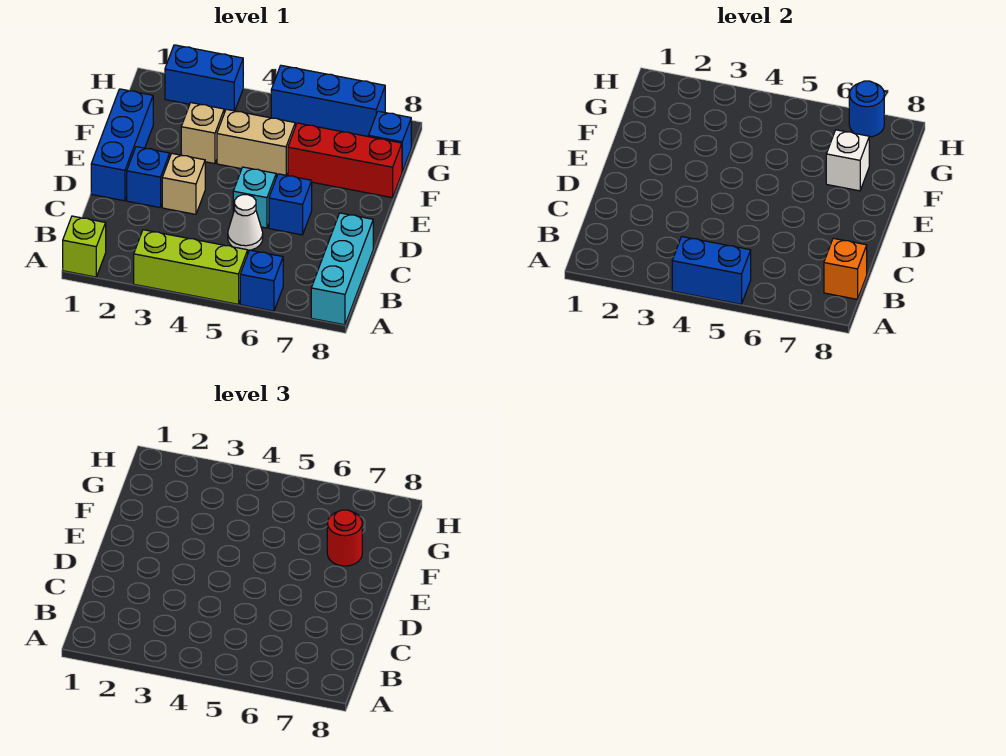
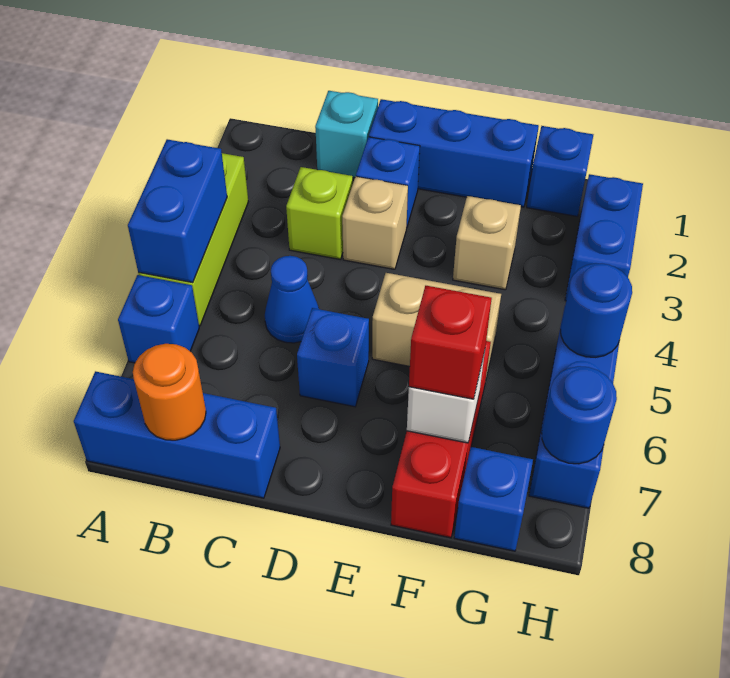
lime brick A1 level 1 -> lime brick C3 level 1
cyan brick A8:C8 level 1 -> blue brick A8:C8 level 1
orange brick B8 level 2 -> orange round brick B8 level 2
white cone C5 level 1 -> blue cone C5 level 1
cyan brick D5 level 1 -> cyan brick C1 level 1
tan brick F4:F5 level 1 -> tan brick E5:F5 level 1
red round brick F7 level 3 -> red brick F7 level 3
none -> blue brick G1 level 1
none -> blue round brick H5 level 2

